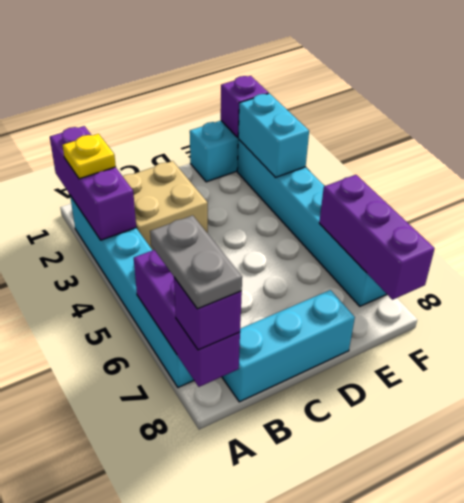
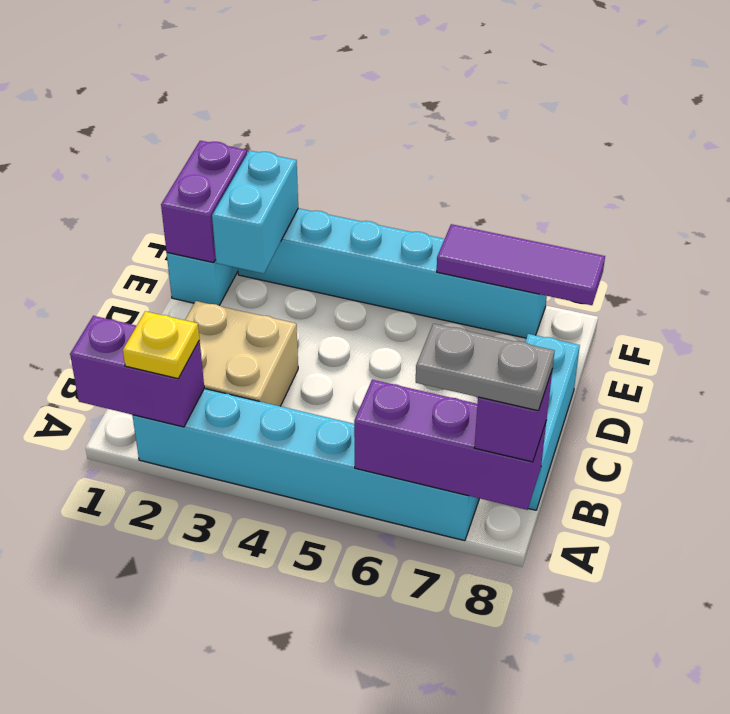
purple brick A1:A3 level 2 -> purple brick A1:A2 level 2
purple brick F1 level 2 -> purple brick E1:F1 level 2
cyan brick F2:F3 level 2 -> cyan brick E2:F2 level 2
purple brick F6:F8 level 2 -> purple tile F6:F8 level 2

